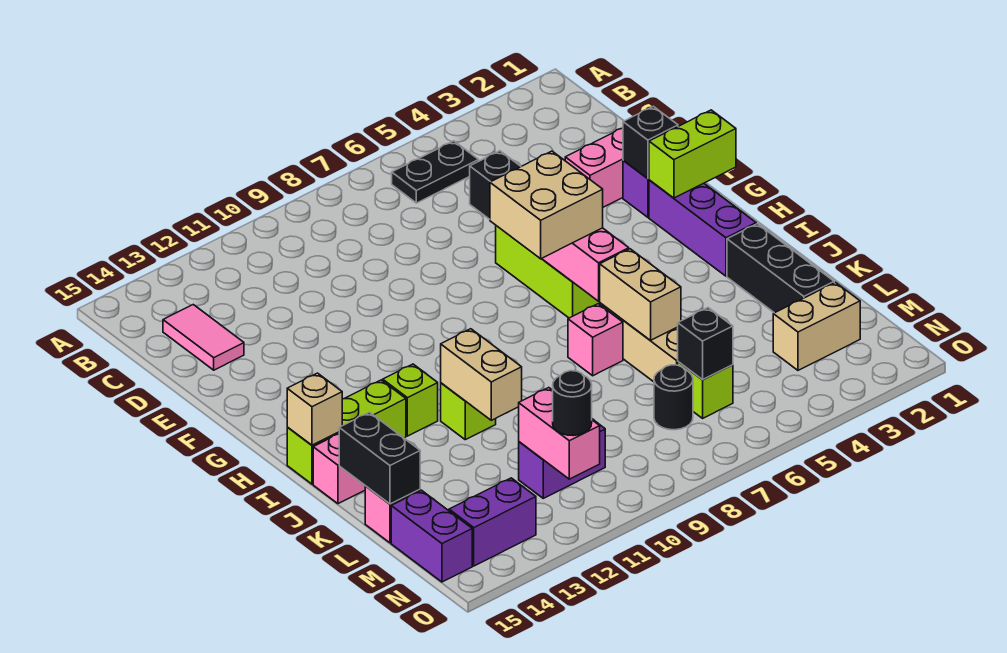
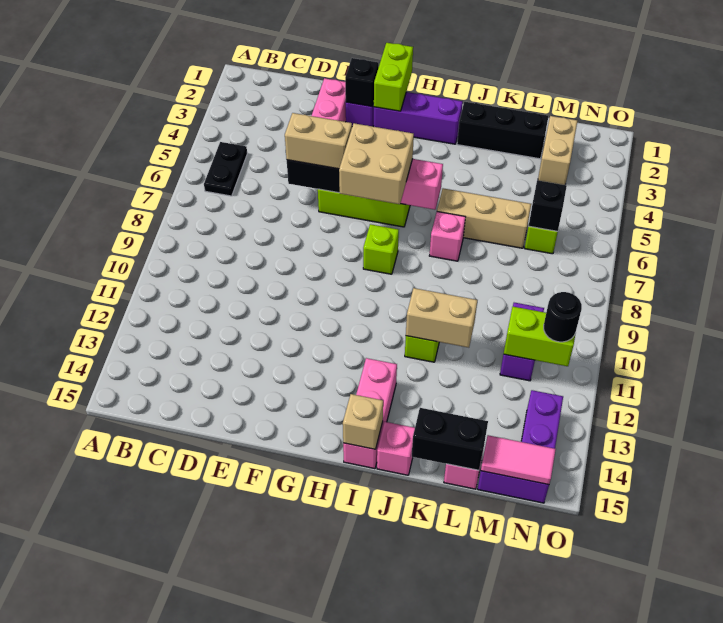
pink tile C14:D14 level 1 -> pink tile M15:N15 level 2
lime brick I12 level 1 -> lime brick H8 level 1
lime brick I13:I15 level 1 -> pink brick I13:I15 level 1
tan brick J6:K6 level 2 -> tan brick E6:F6 level 3
black round brick M7 level 1 -> none
pink brick M11:N11 level 2 -> lime brick M11:N11 level 2

